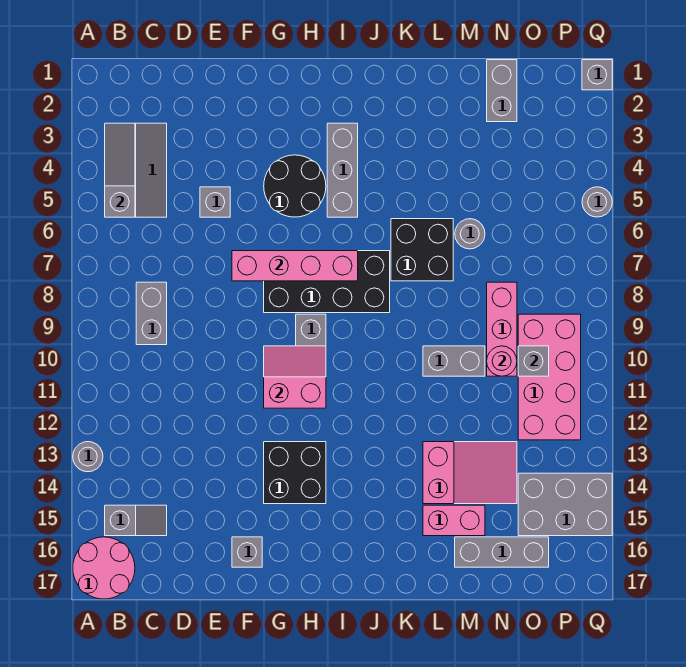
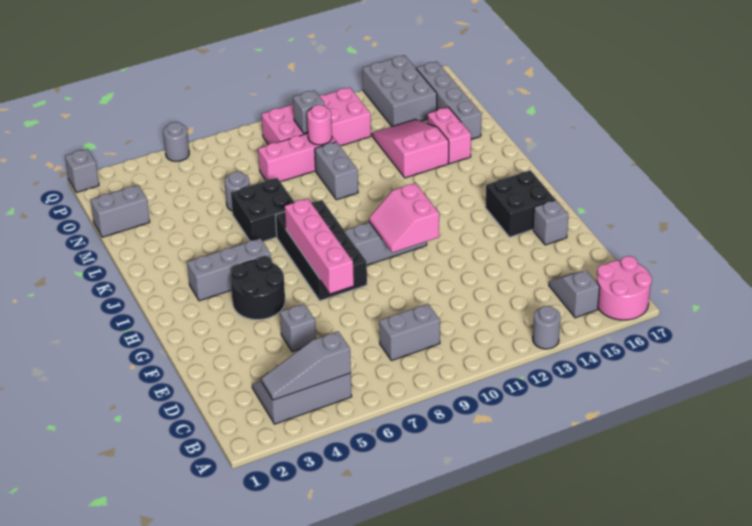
black brick G13:H14 level 1 -> black brick G15:H16 level 1
grey brick M16:O16 level 1 -> grey brick M16:P16 level 1

